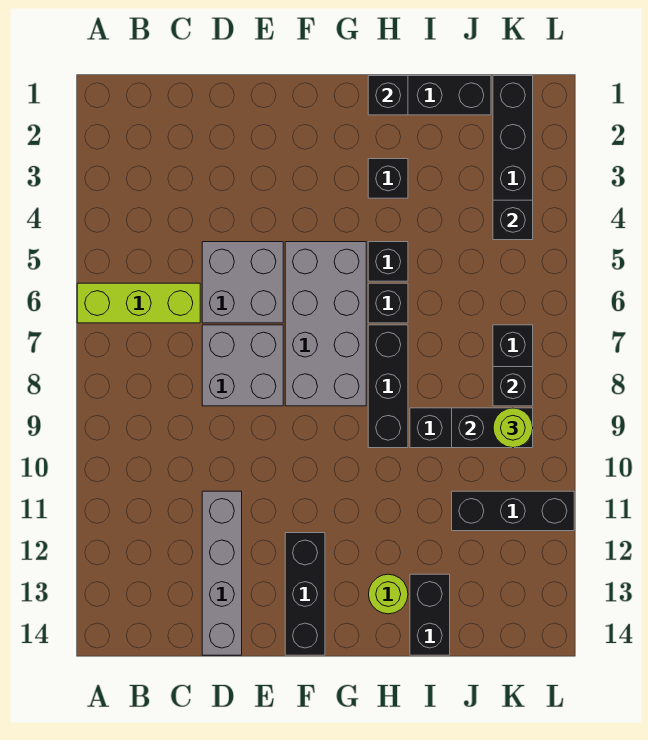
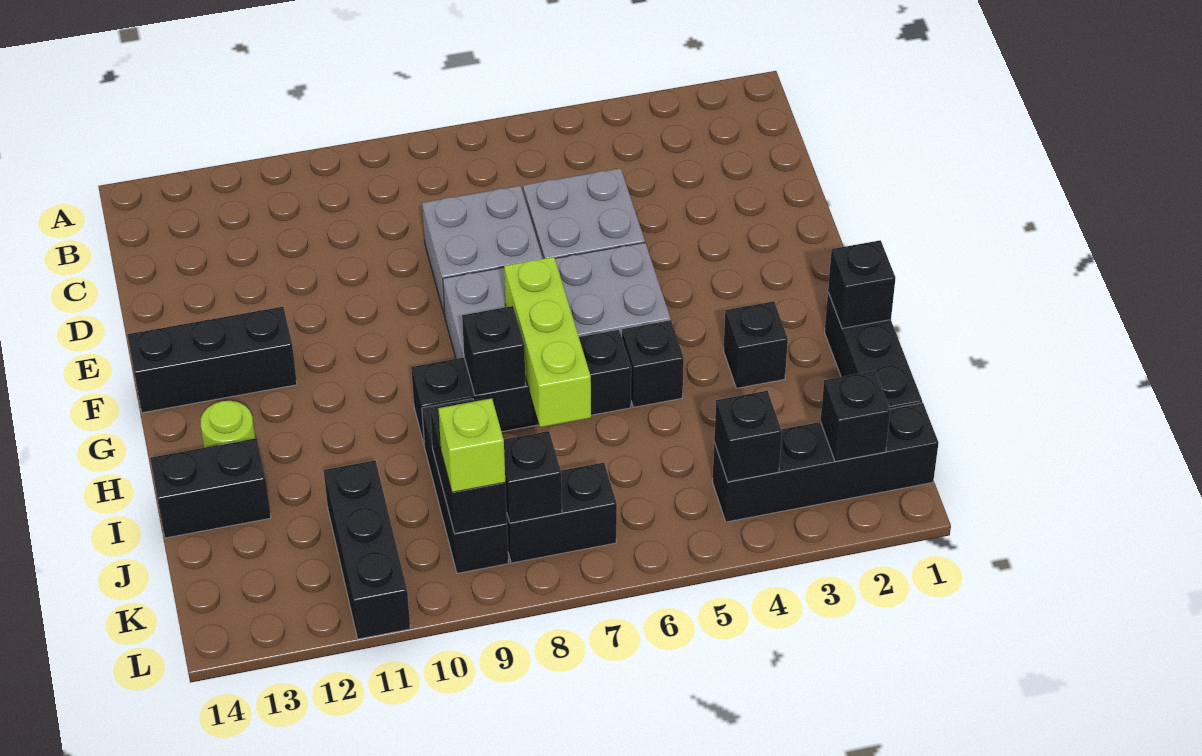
lime brick A6:C6 level 1 -> lime brick G7:I7 level 2
grey brick D11:D14 level 1 -> none
none -> black brick H8 level 2
none -> black brick K2 level 2
lime round brick K9 level 3 -> lime brick K9 level 3

